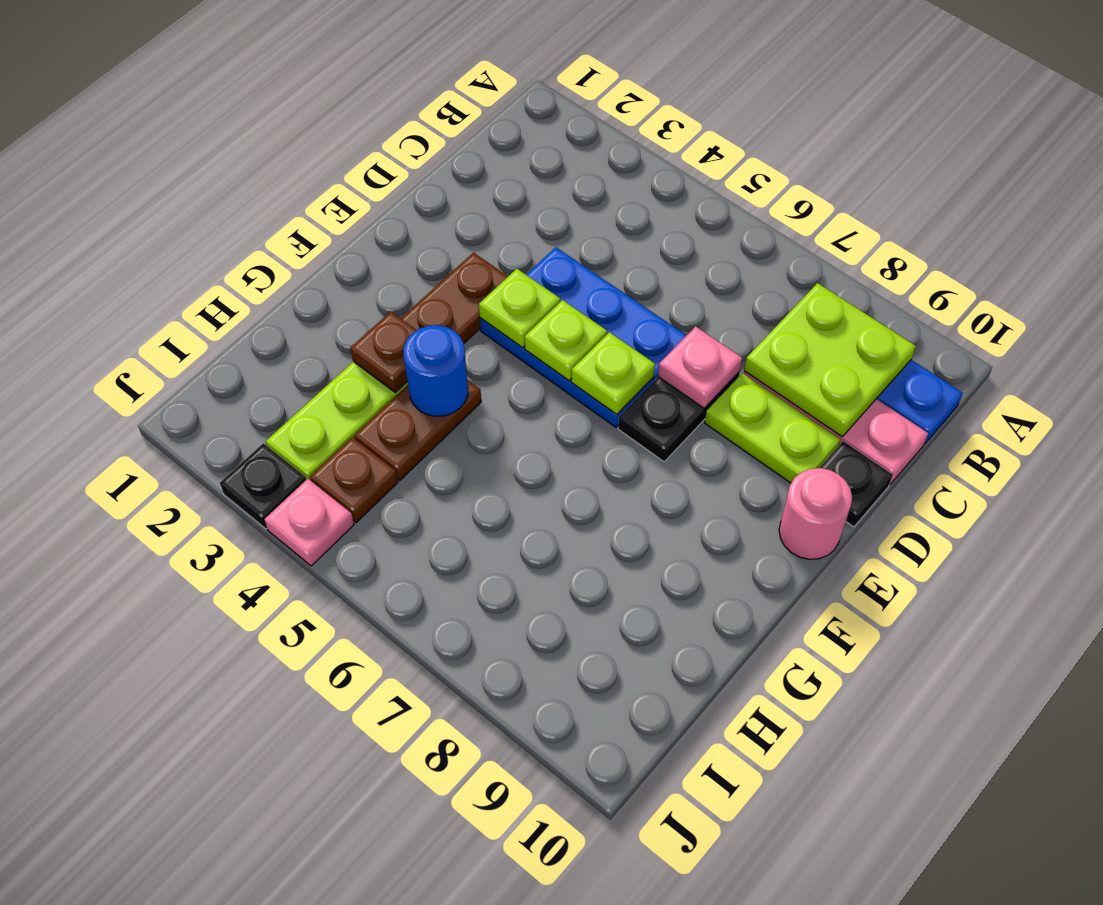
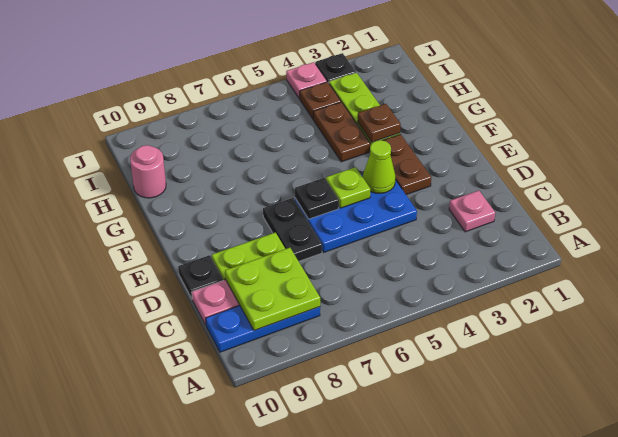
pink plate D7 level 2 -> pink plate C2 level 1
lime plate E4 level 2 -> lime cone E4 level 2
lime plate E6 level 2 -> black plate E6 level 2
pink round brick E10 level 1 -> pink round brick H10 level 1
blue round brick G4 level 2 -> none

